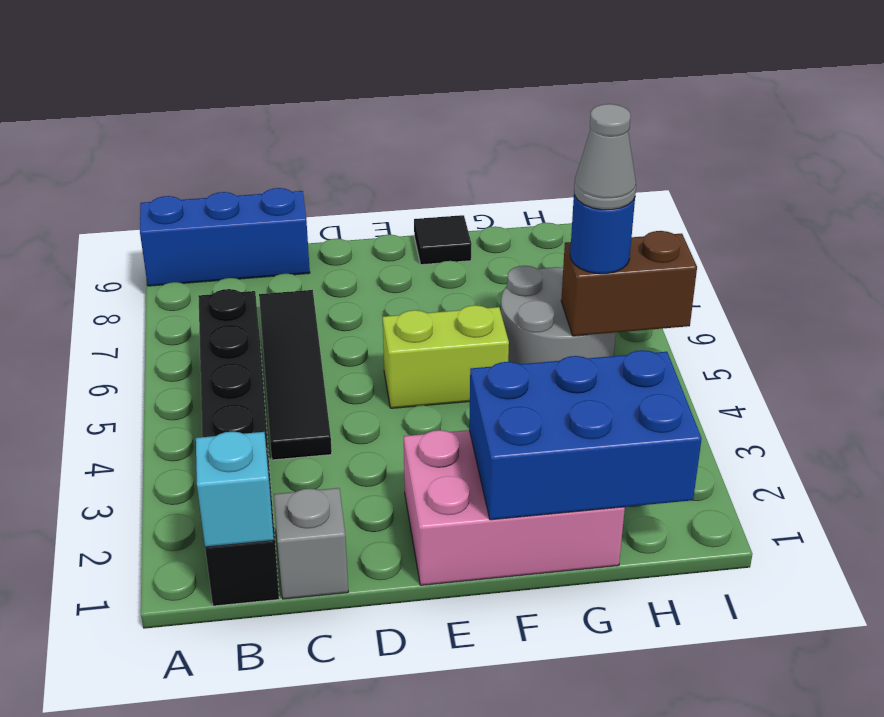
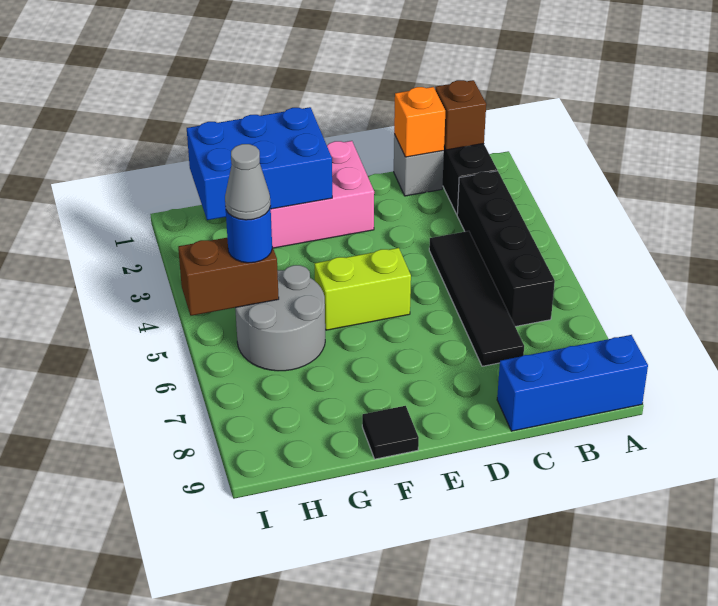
cyan brick B1 level 2 -> brown brick B1 level 2
none -> orange brick C1 level 2

